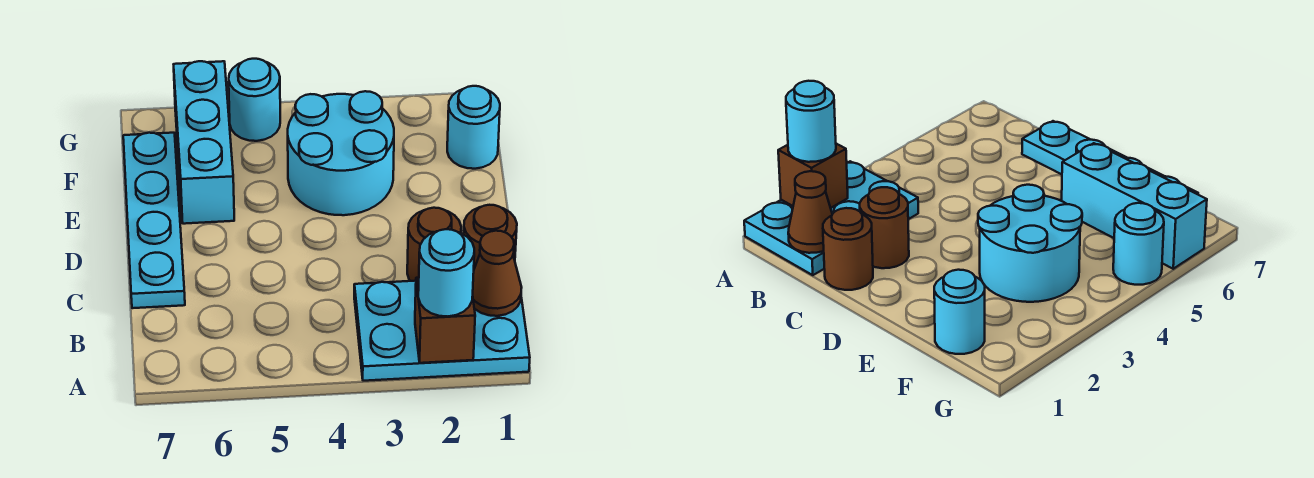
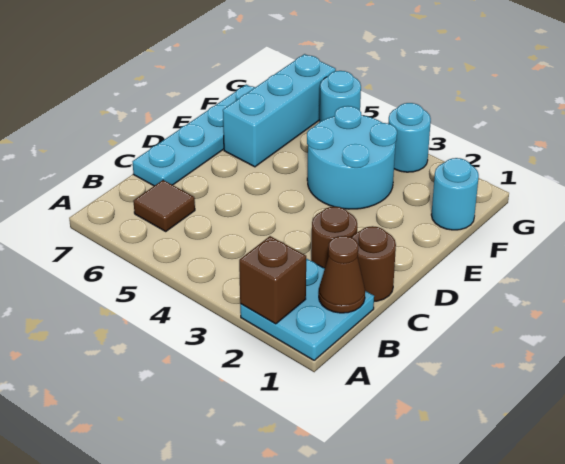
cyan plate A1:B3 level 1 -> cyan plate A1:B2 level 1
cyan round brick A2 level 3 -> cyan round brick G3 level 1
none -> brown tile B6 level 1

